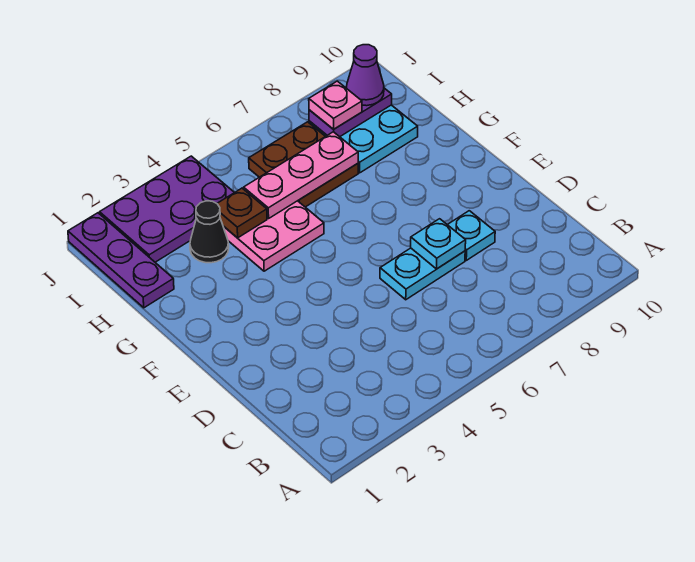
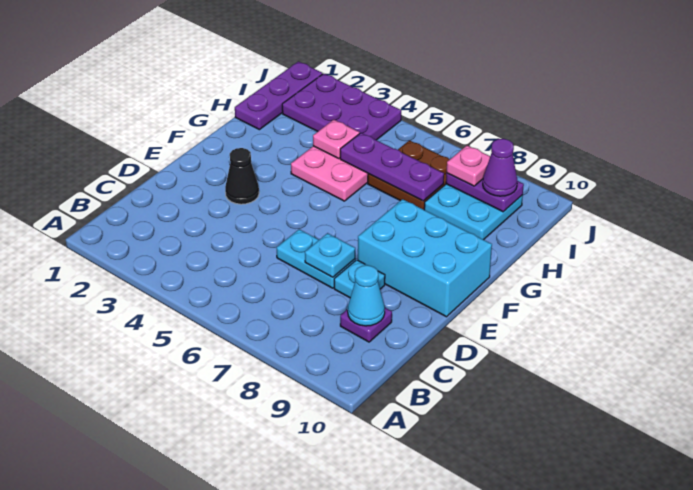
none -> purple plate C9 level 1
none -> cyan cone C9 level 2
none -> cyan brick E8:F10 level 1
black cone H3 level 1 -> black cone E3 level 1
brown plate H4 level 2 -> pink plate H4 level 2
pink plate H5:H7 level 2 -> purple plate H5:H7 level 2

